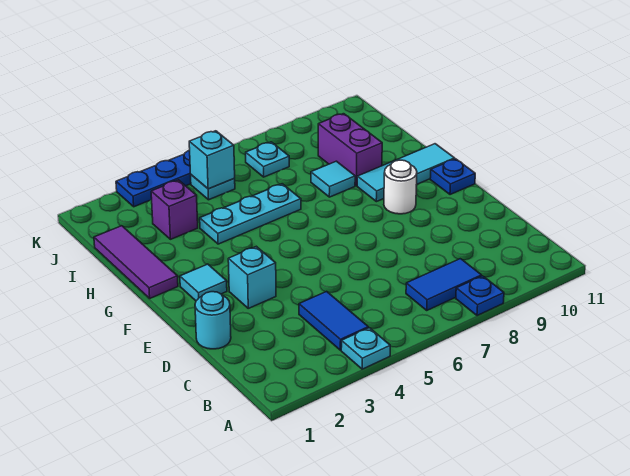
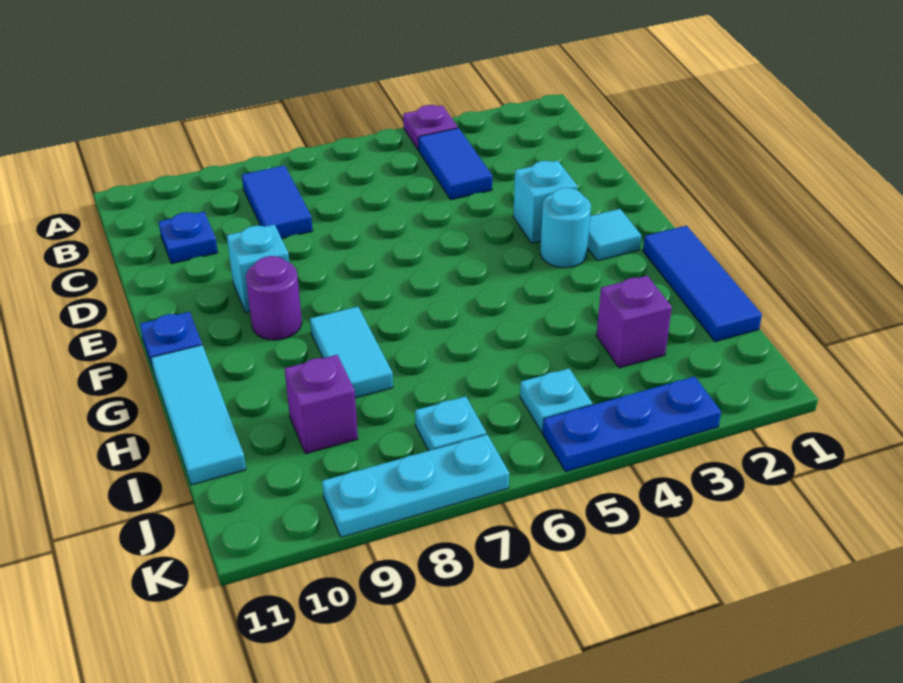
cyan plate A4 level 1 -> purple plate A4 level 1
blue plate A8 level 1 -> blue plate C10 level 1
blue tile B7:B8 level 1 -> blue tile B8:C8 level 1
cyan round brick D1 level 1 -> cyan round brick F3 level 1
white round brick F9 level 1 -> purple round brick F9 level 1
purple tile G1:I1 level 1 -> blue tile G1:I1 level 1
cyan tile G9:G11 level 1 -> cyan tile G11:I11 level 1
cyan plate H4:H6 level 1 -> cyan plate K7:K9 level 1
cyan tile H8 level 1 -> cyan tile G8:H8 level 1
purple brick H9:I9 level 1 -> purple brick I9 level 1
cyan brick J5 level 2 -> cyan brick E9 level 1

